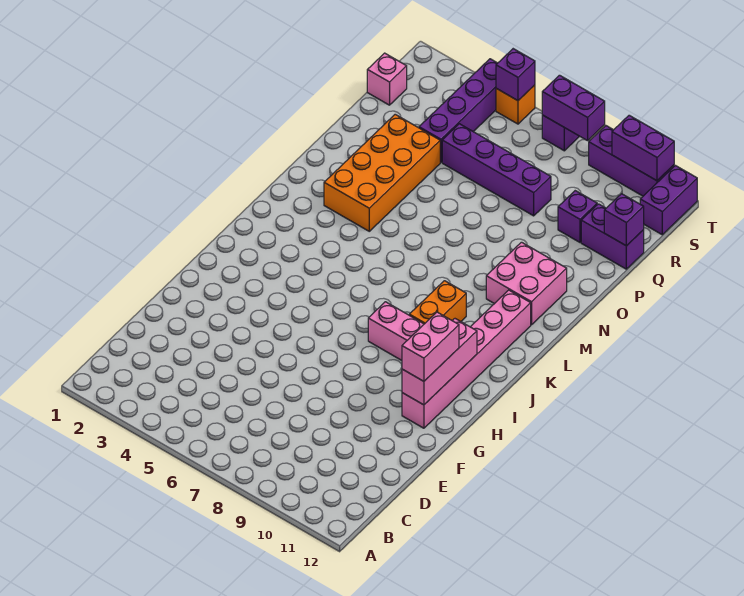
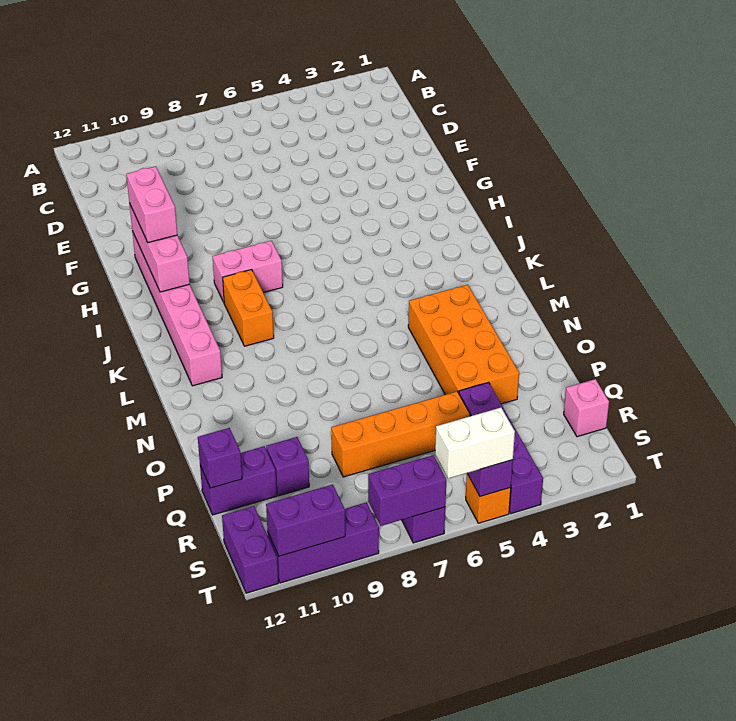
pink brick M10:N11 level 1 -> none
purple brick Q5:Q8 level 1 -> orange brick Q5:Q8 level 1
none -> white brick T5:T6 level 3

